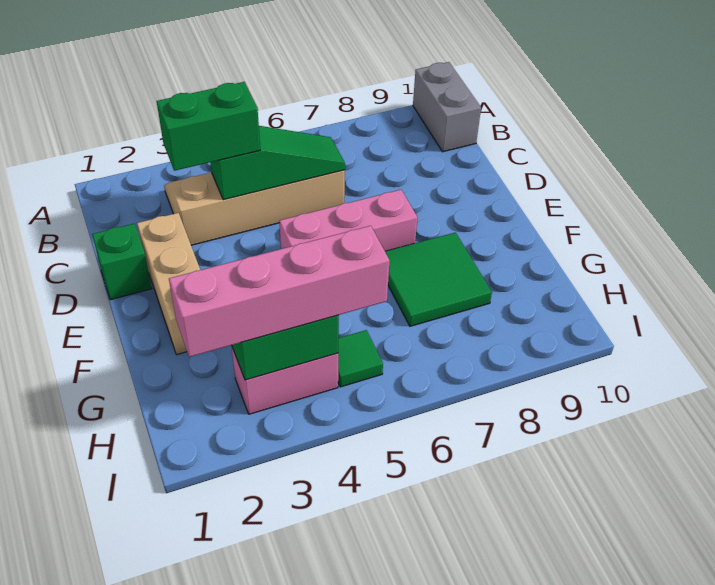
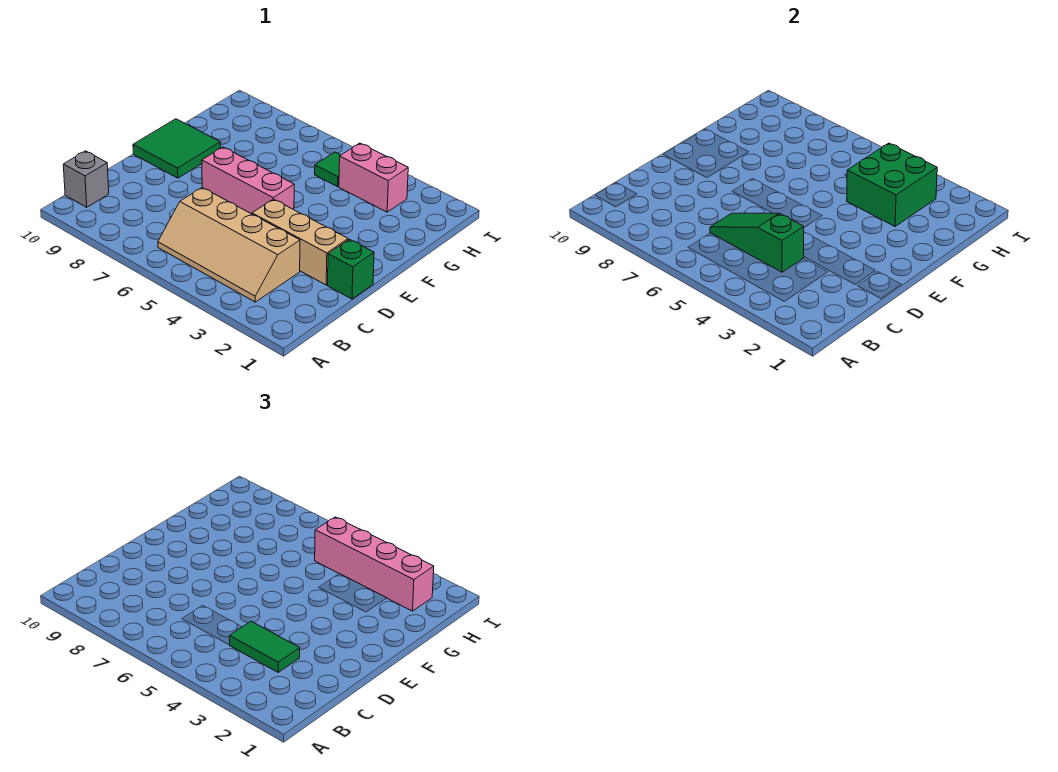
grey brick A10:B10 level 1 -> grey brick B10 level 1
green brick C3:C4 level 3 -> green tile C3:C4 level 3
tan brick D2:F2 level 1 -> tan brick D2:D4 level 1
green tile F7:G8 level 1 -> green tile E9:F10 level 1

